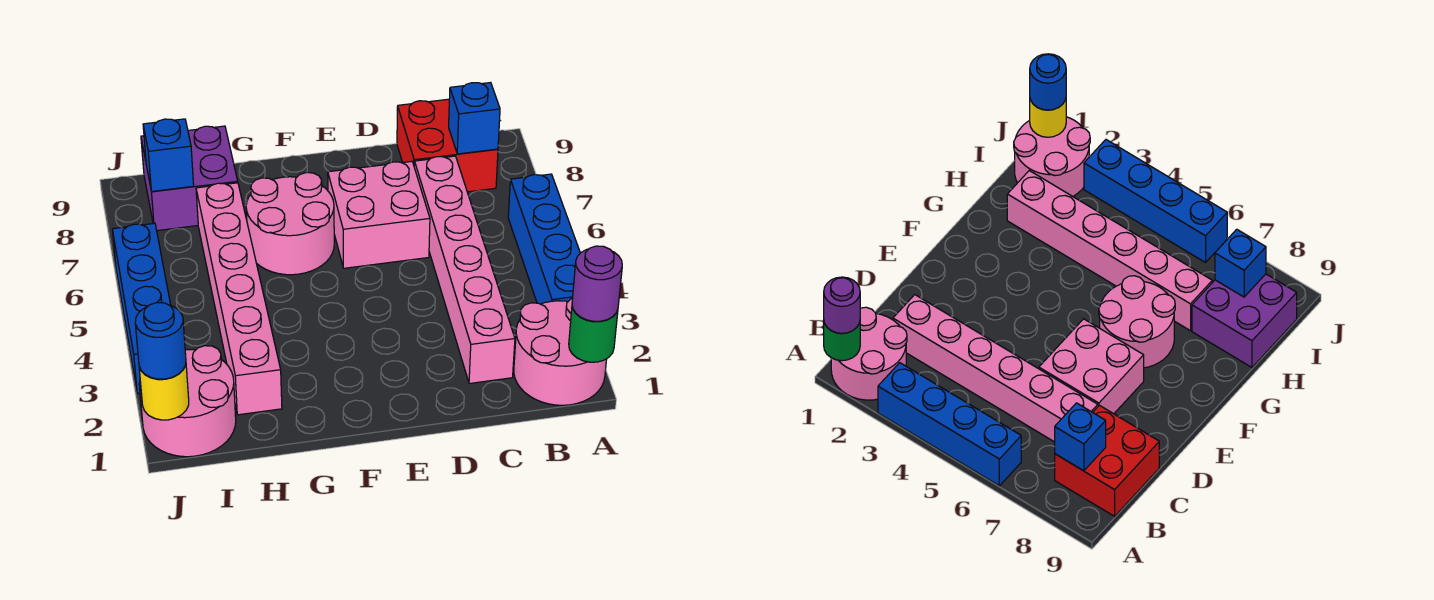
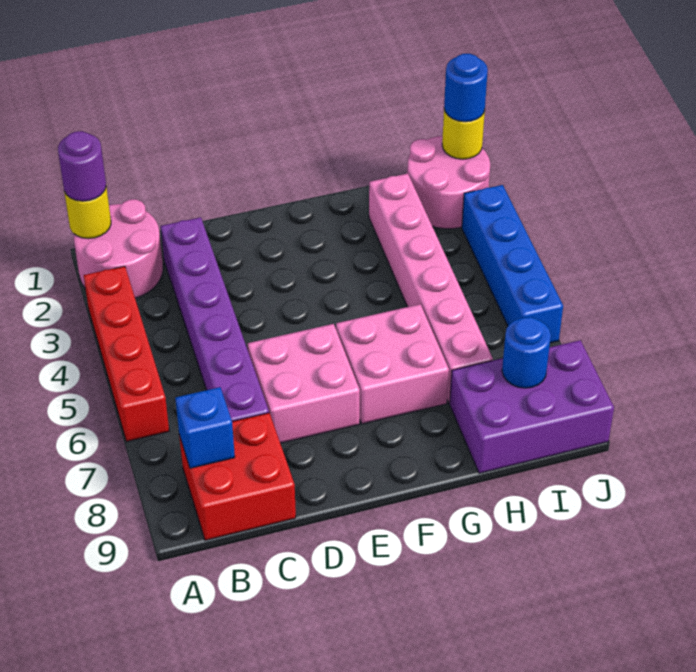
green round brick A1 level 2 -> yellow round brick A1 level 2
blue brick A3:A6 level 1 -> red brick A3:A6 level 1
pink brick C2:C7 level 1 -> purple brick C2:C7 level 1
pink round brick F6:G7 level 1 -> pink brick F6:G7 level 1
purple brick H8:I9 level 1 -> purple brick H8:J9 level 1
blue brick I8 level 2 -> blue round brick I8 level 2

